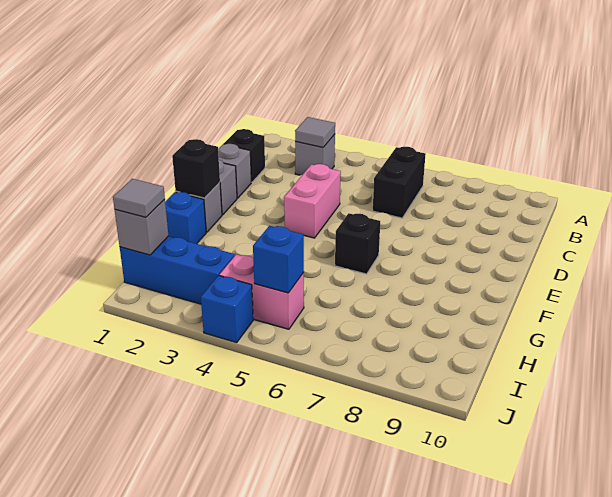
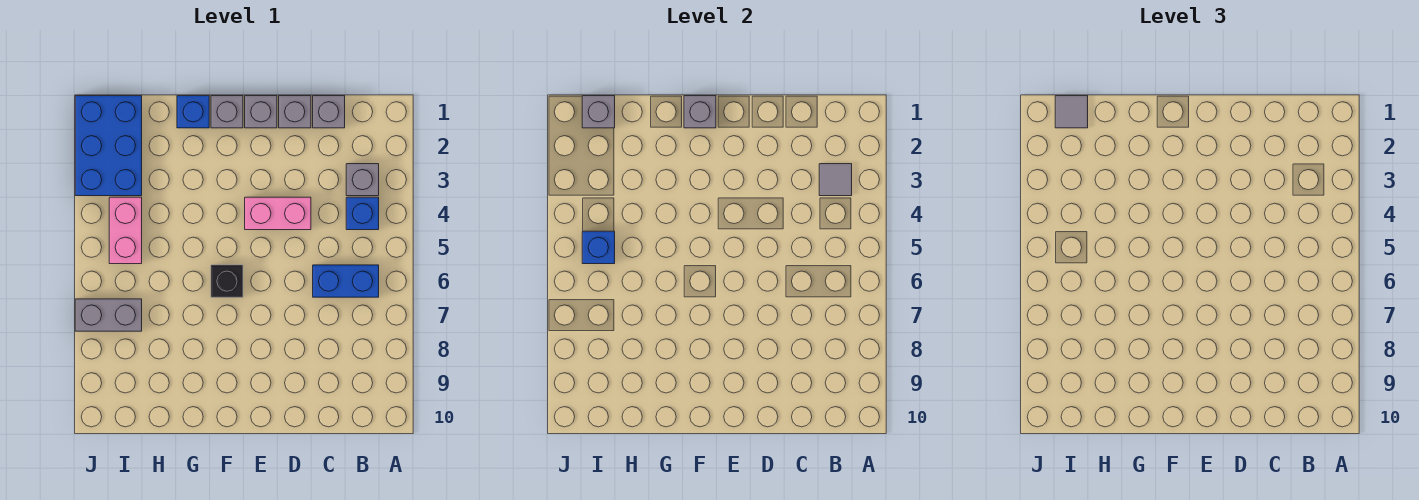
black brick B6:C6 level 1 -> blue brick B6:C6 level 1
black brick C1 level 1 -> grey brick C1 level 1
black brick F1 level 2 -> grey brick F1 level 2
blue brick I1:I3 level 1 -> blue brick I1:J3 level 1
none -> grey brick I7:J7 level 1
blue brick J4 level 1 -> blue brick B4 level 1

